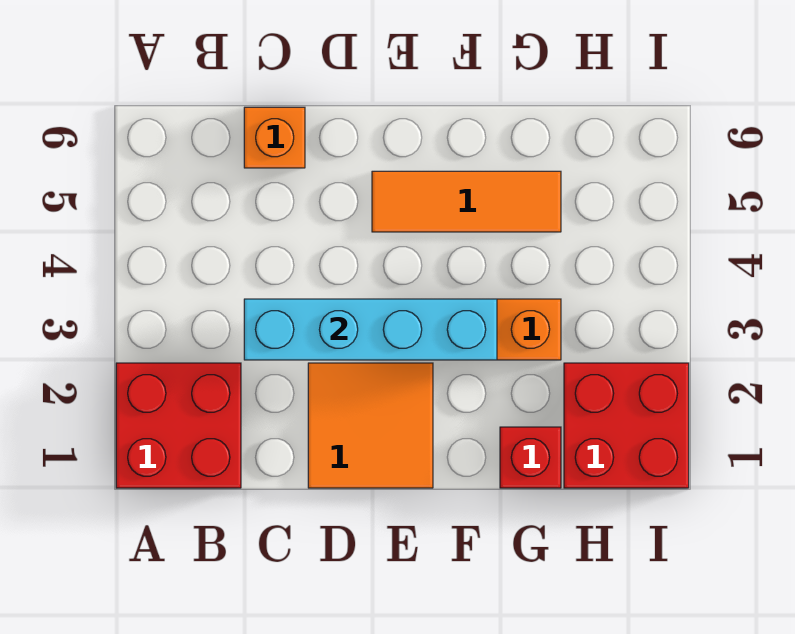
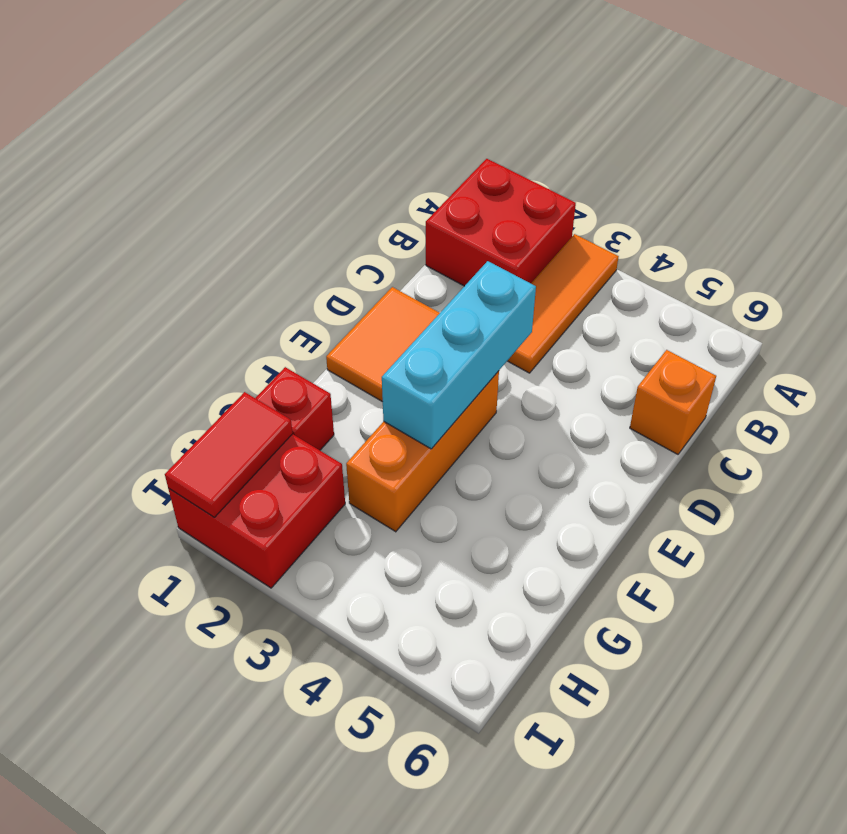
cyan brick C3:F3 level 2 -> cyan brick D3:F3 level 2
orange tile E5:G5 level 1 -> orange tile A3:C3 level 1
none -> red tile H1:I1 level 2

